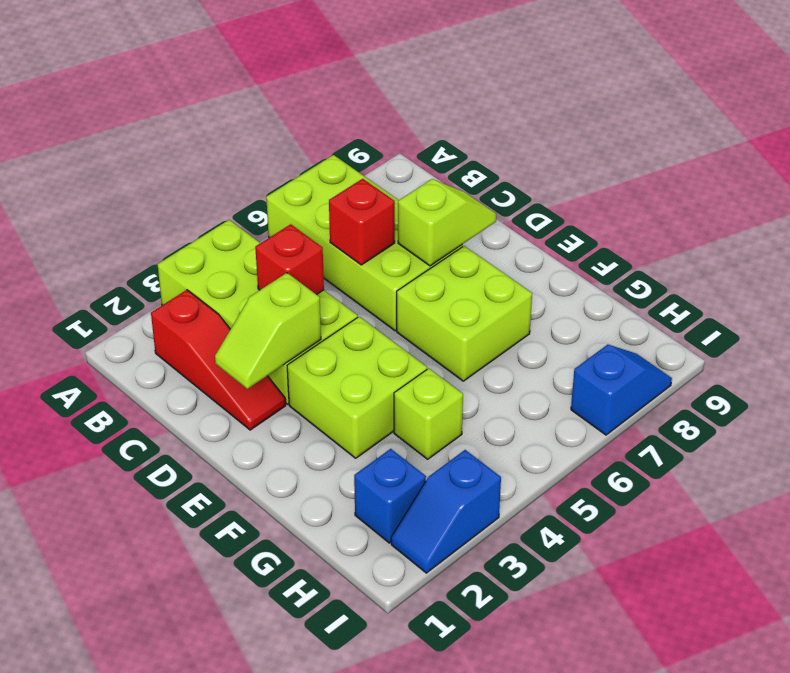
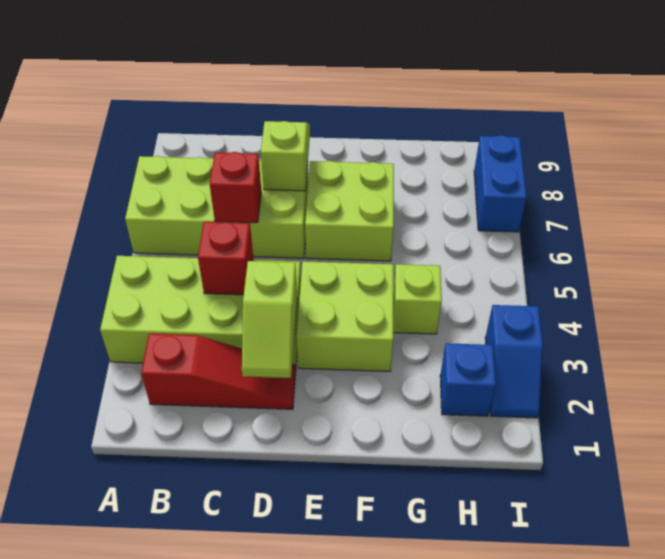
blue slope I7:I8 level 1 top 7 -> blue brick I7:I8 level 1

